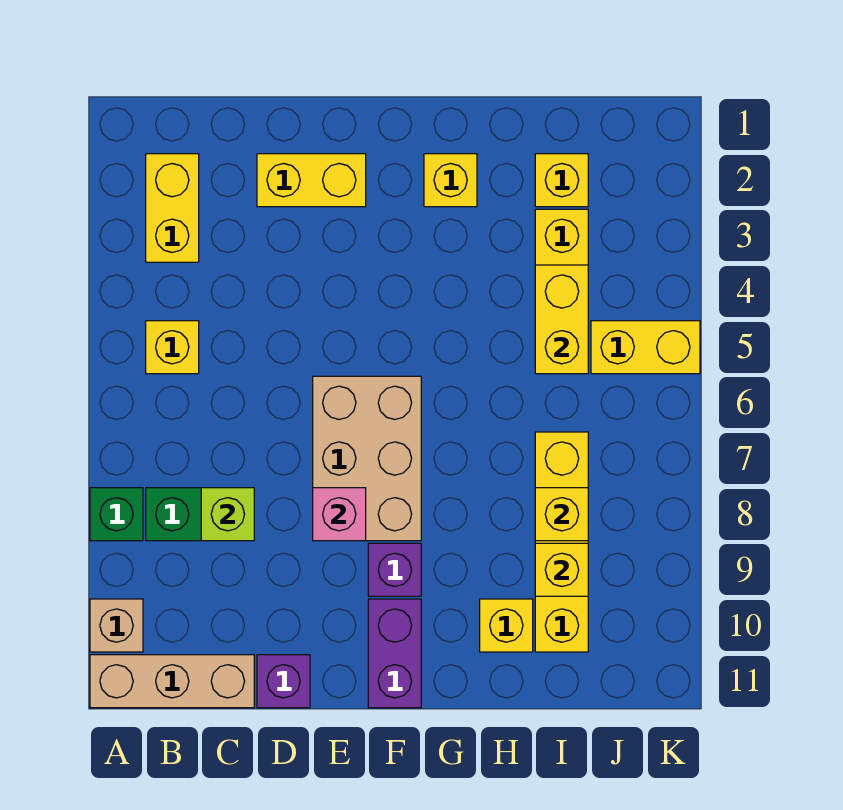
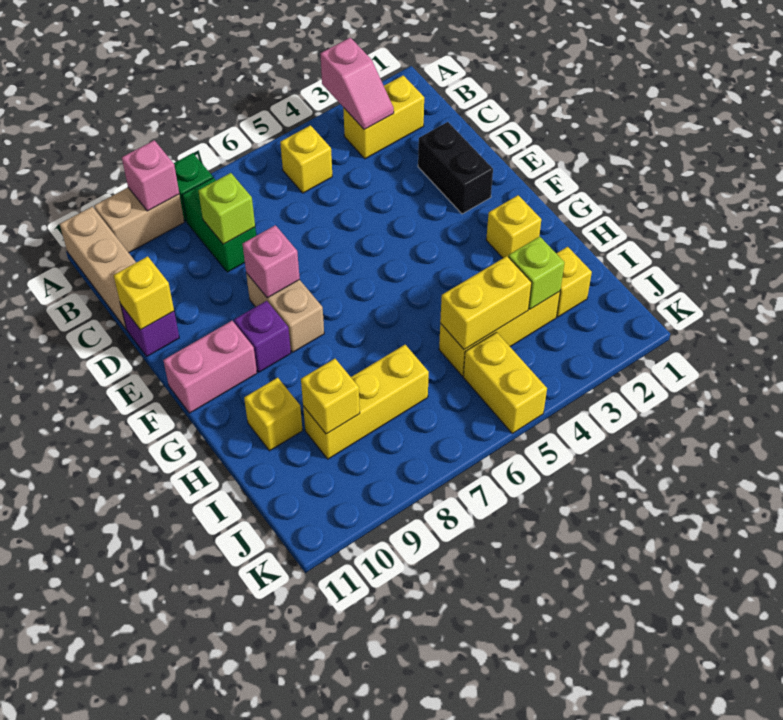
none -> pink slope A3:B3 level 2 top A
none -> pink brick A9 level 2
tan brick A10 level 1 -> tan brick A9:A10 level 1
yellow brick D2:E2 level 1 -> black brick D2:E2 level 1
tan brick E6:F8 level 1 -> tan brick E8:F8 level 1
purple brick F10:F11 level 1 -> pink brick F10:F11 level 1
none -> lime brick I3 level 2
yellow brick I7:I10 level 1 -> yellow brick I7:I9 level 1
yellow brick I8 level 2 -> yellow brick D11 level 2

